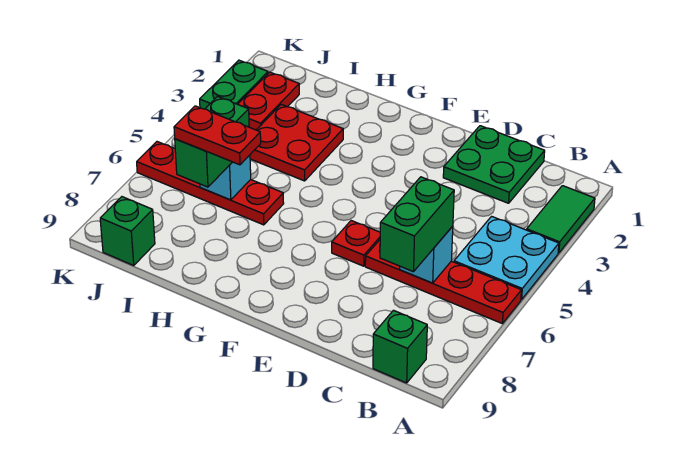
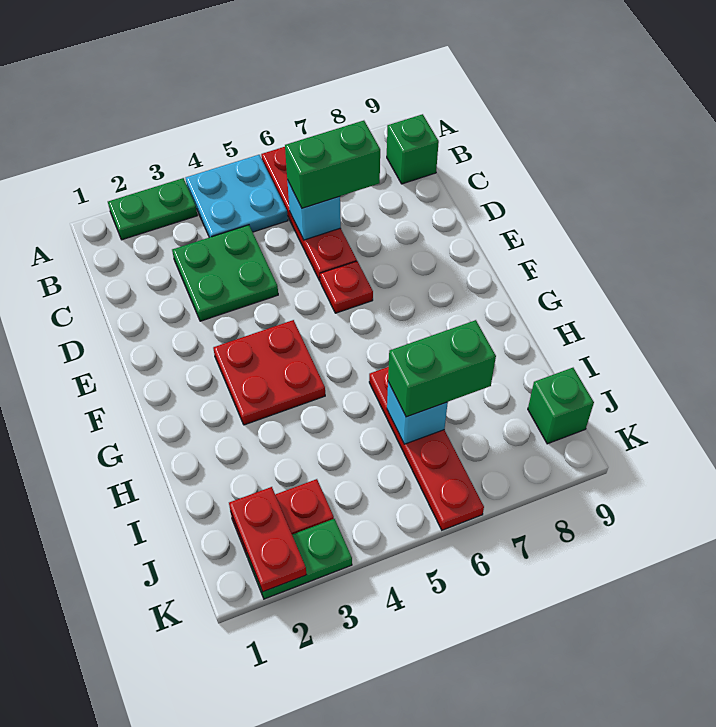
green tile A2:A3 level 1 -> green plate A2:A3 level 1
green plate C1:D2 level 1 -> green plate C3:D4 level 1
red plate H3:I4 level 1 -> red plate F3:G4 level 1
red plate H7:I7 level 4 -> red plate J2:K2 level 2

